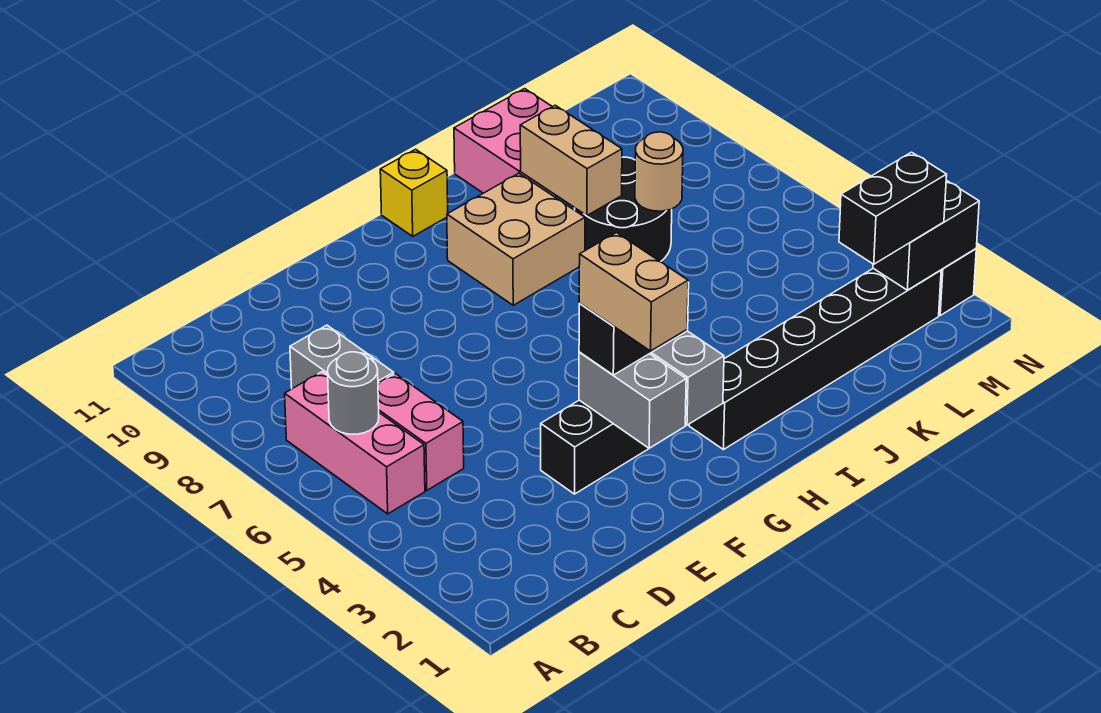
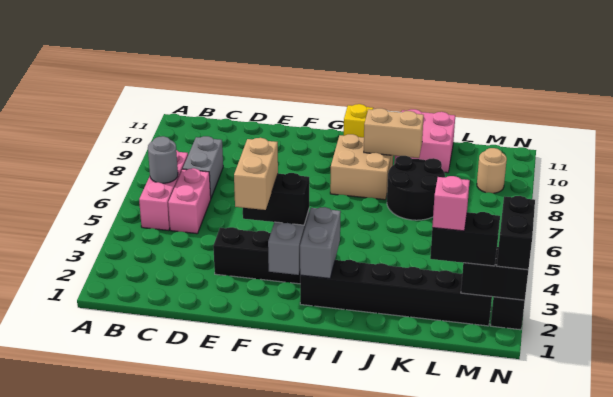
grey brick F2:F3 level 2 -> grey brick H2:H3 level 2
tan brick J8:J9 level 2 -> tan brick I9:J9 level 2
tan round brick K7 level 2 -> tan round brick M9 level 1
none -> pink brick L2 level 4
none -> black brick N2:N3 level 3

